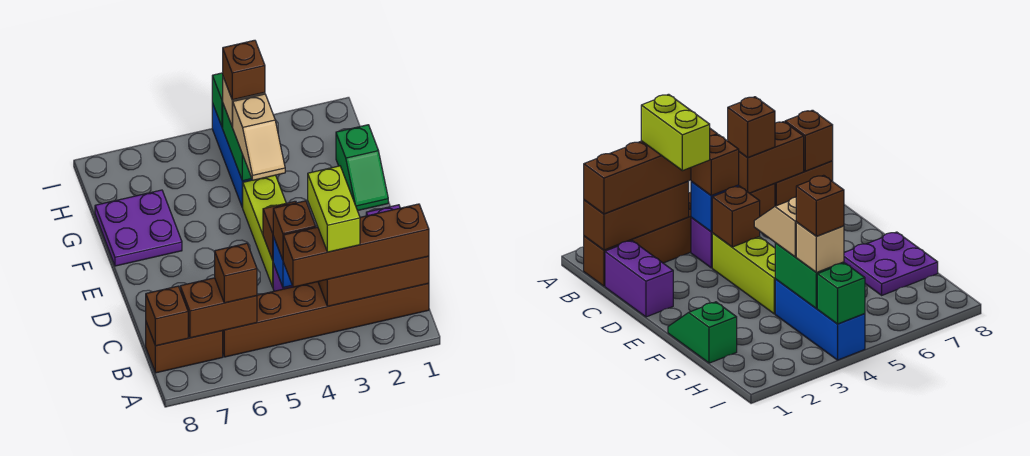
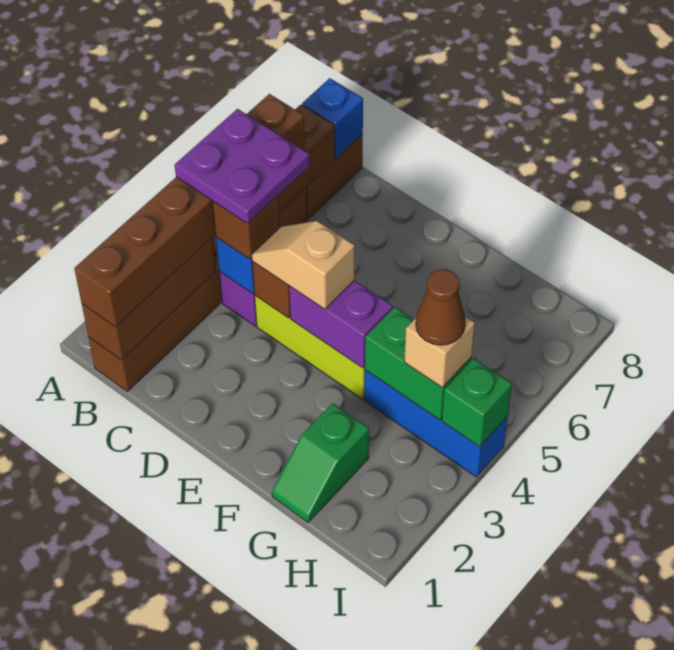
lime brick B3:C3 level 4 -> none
brown brick B8 level 2 -> blue brick B8 level 2
purple brick C1:D1 level 1 -> purple brick E4:F4 level 2
green slope F1:G1 level 1 top G -> green slope G1:G2 level 1 top 2
tan slope F4:G4 level 3 top G -> tan slope D4:E4 level 3 top E
purple plate F7:G8 level 1 -> purple plate B4:C5 level 4
brown brick H4 level 4 -> brown cone H4 level 4

